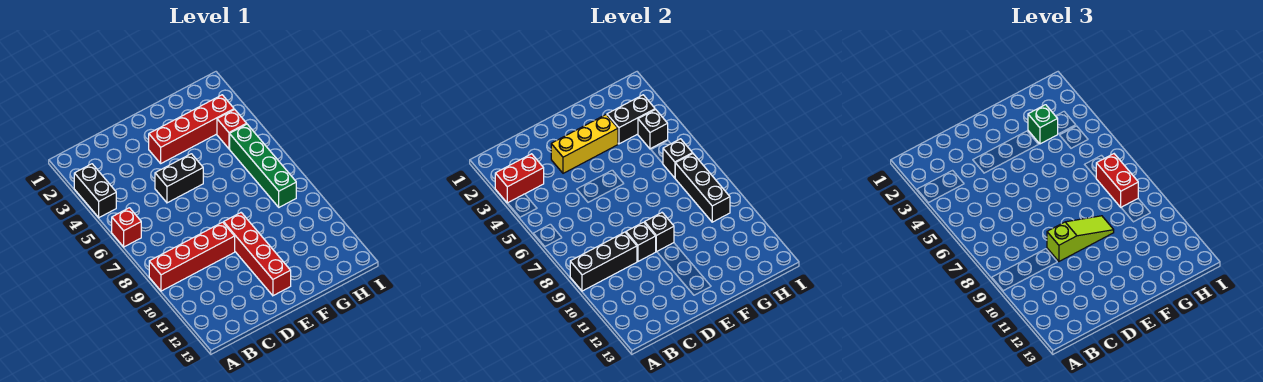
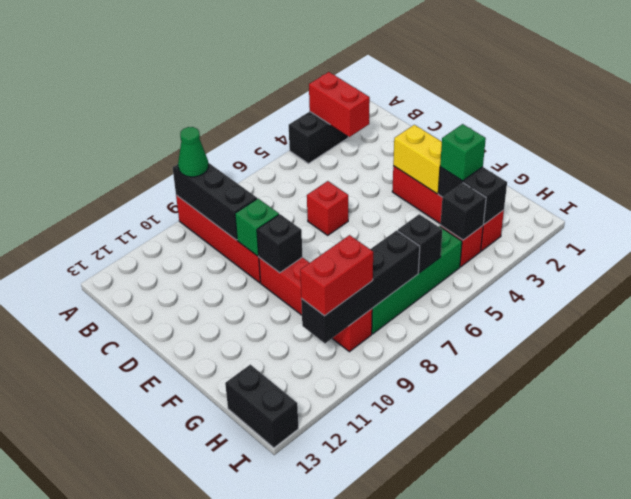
red brick A6 level 1 -> red brick D6 level 1
none -> green cone A9 level 3
yellow brick D3:F3 level 2 -> yellow brick E3:F3 level 2
black brick D5:E5 level 1 -> black brick H13:I13 level 1
black brick D9 level 2 -> green brick D9 level 2
lime slope D9:F9 level 3 top D -> none
red brick E9:E12 level 1 -> red brick E9:H9 level 1
black brick H7:H9 level 2 -> black brick H7:H10 level 2
red brick H7:H8 level 3 -> red brick H9:H10 level 3

